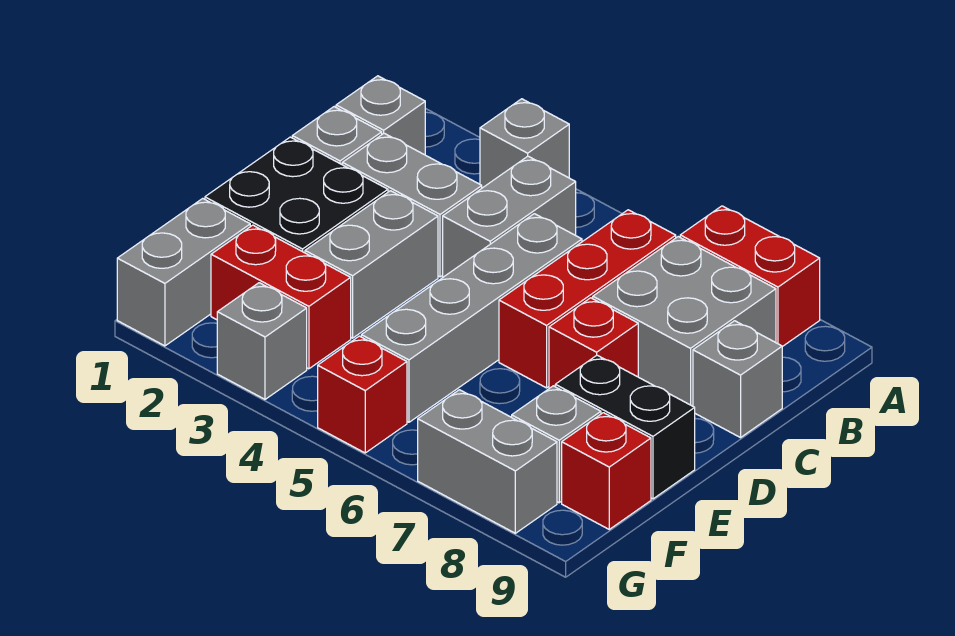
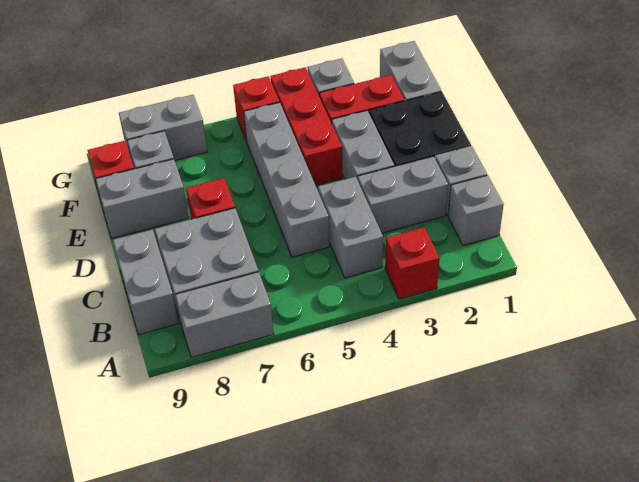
grey brick A3 level 1 -> red brick A3 level 1
red brick A7:A8 level 1 -> grey brick A7:A8 level 1
red brick B6:D6 level 1 -> red brick E4:G4 level 1
grey brick C9 level 1 -> grey brick B9:C9 level 1
black brick E8:E9 level 1 -> grey brick E8:E9 level 1

